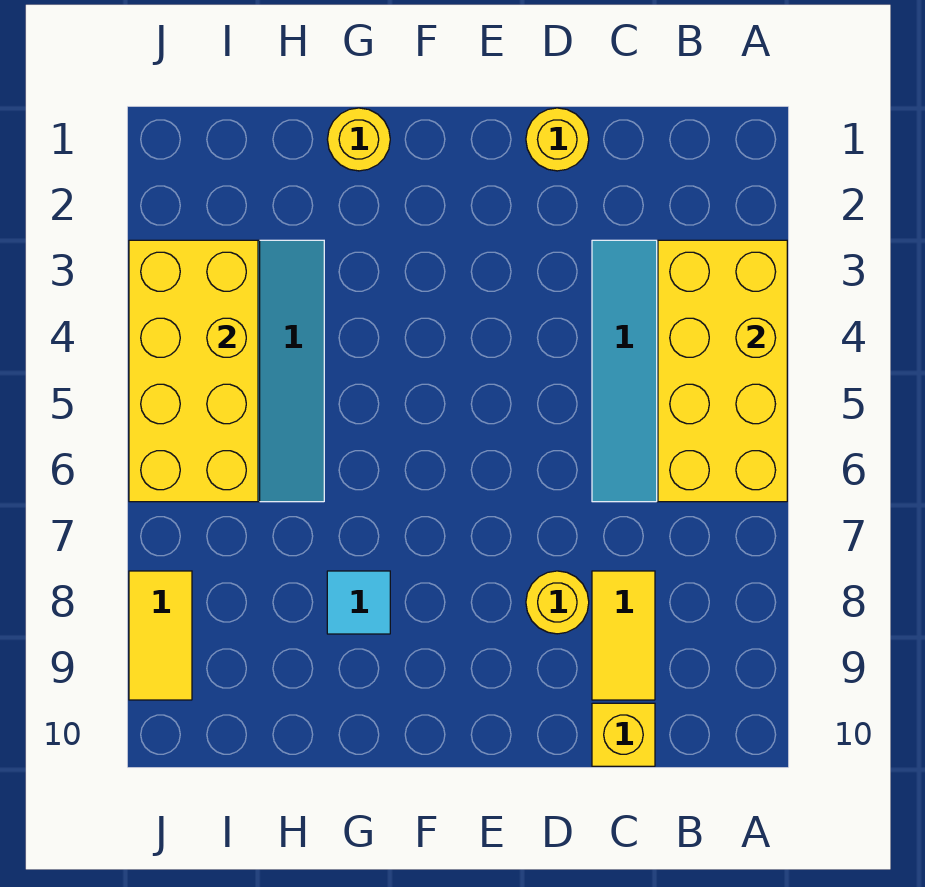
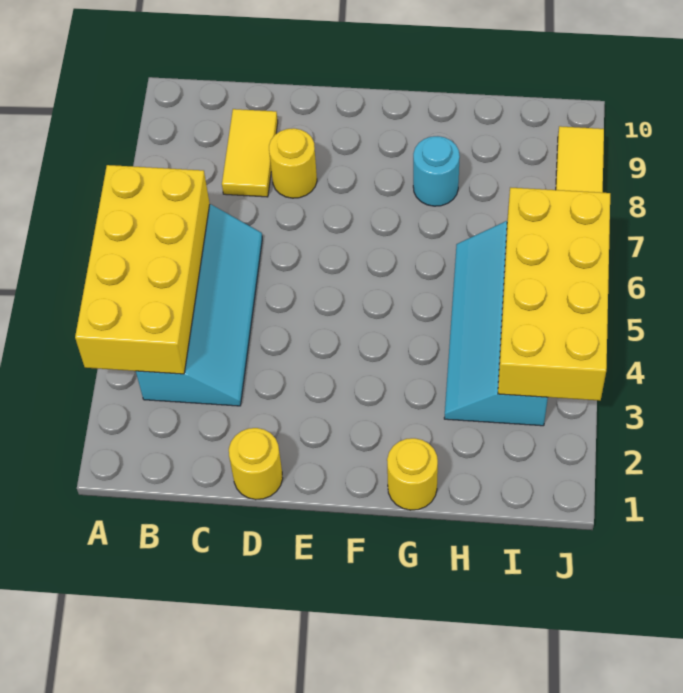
yellow brick C10 level 1 -> none
cyan tile G8 level 1 -> cyan round brick G8 level 1

